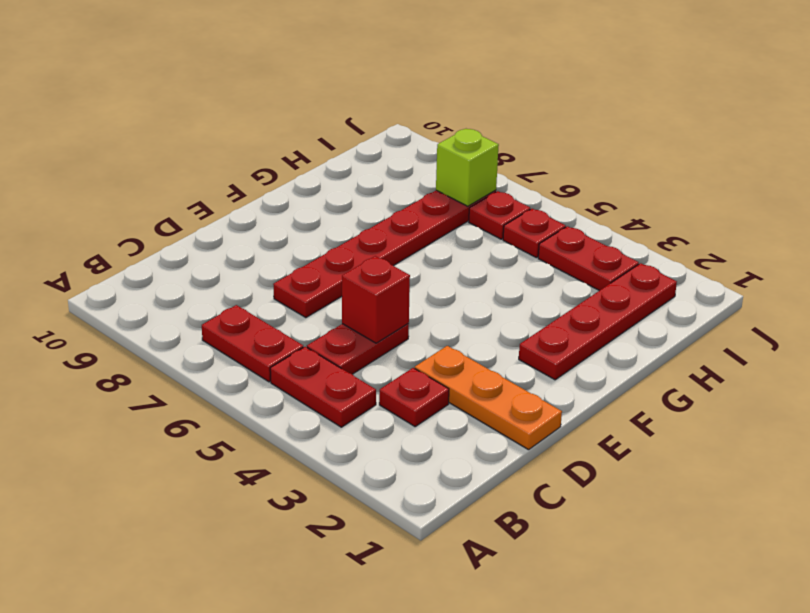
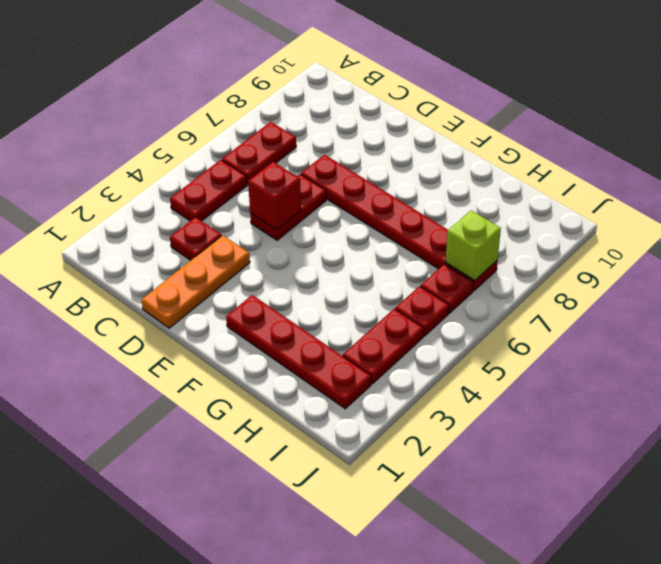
red plate C5:D5 level 1 -> red plate D5:D6 level 1

